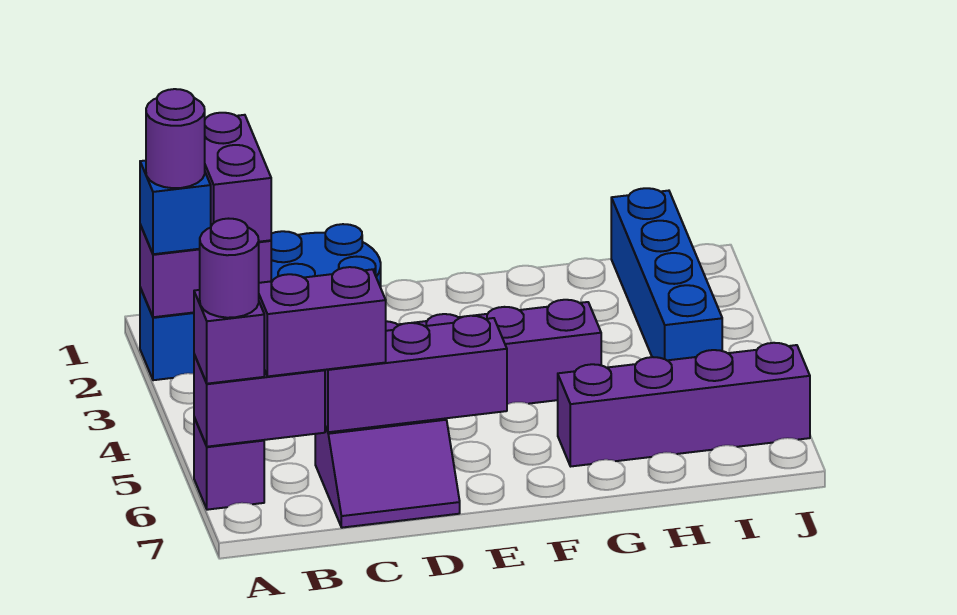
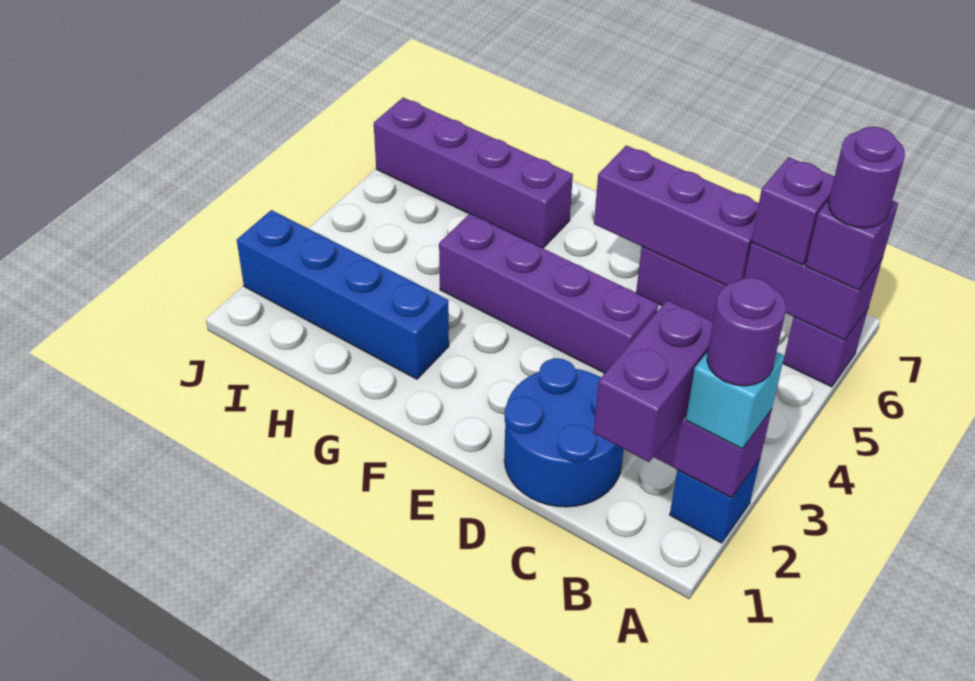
blue brick A2 level 3 -> cyan brick A2 level 3
purple brick B6:C6 level 3 -> purple brick B6 level 3
blue brick I1:I4 level 1 -> blue brick G2:J2 level 1

